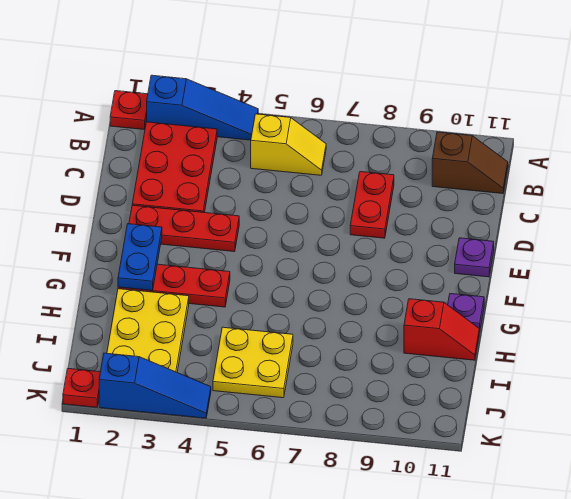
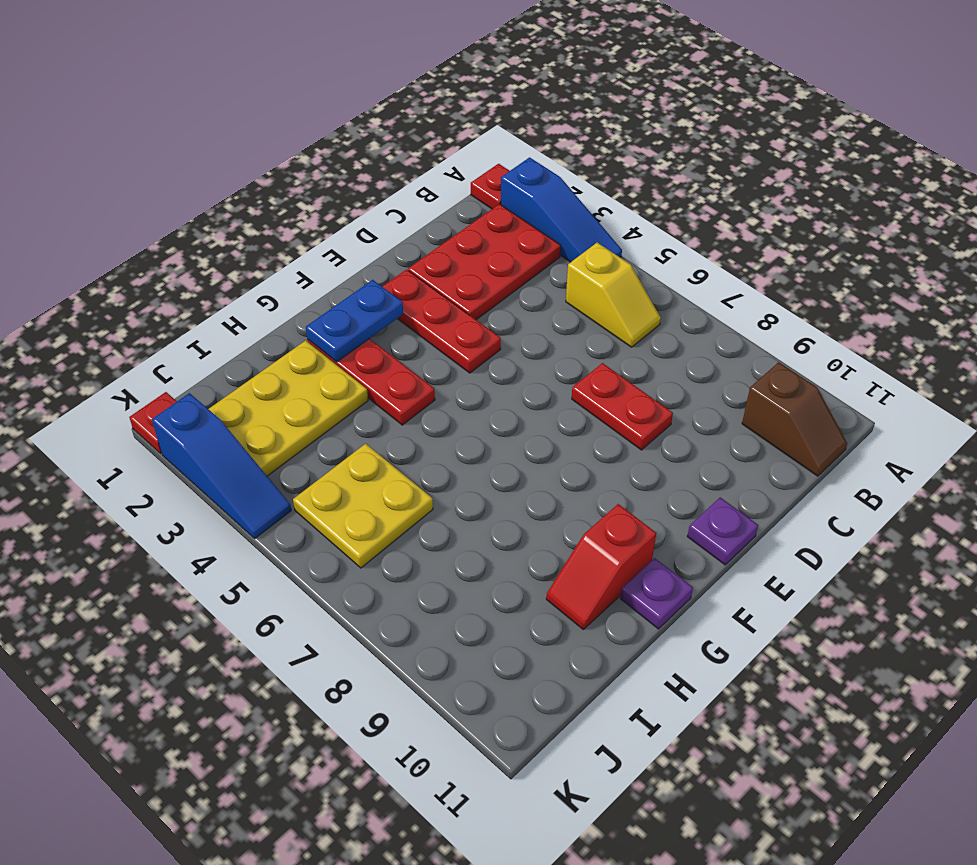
red plate C8:D8 level 1 -> red plate D7:D8 level 1
red slope H10:H11 level 1 top 10 -> red slope G10:H10 level 1 top G

